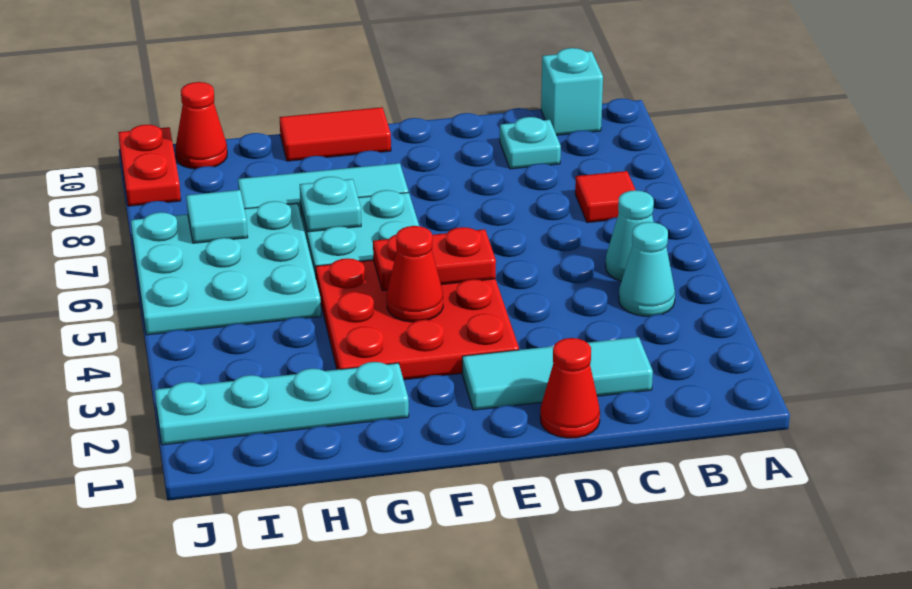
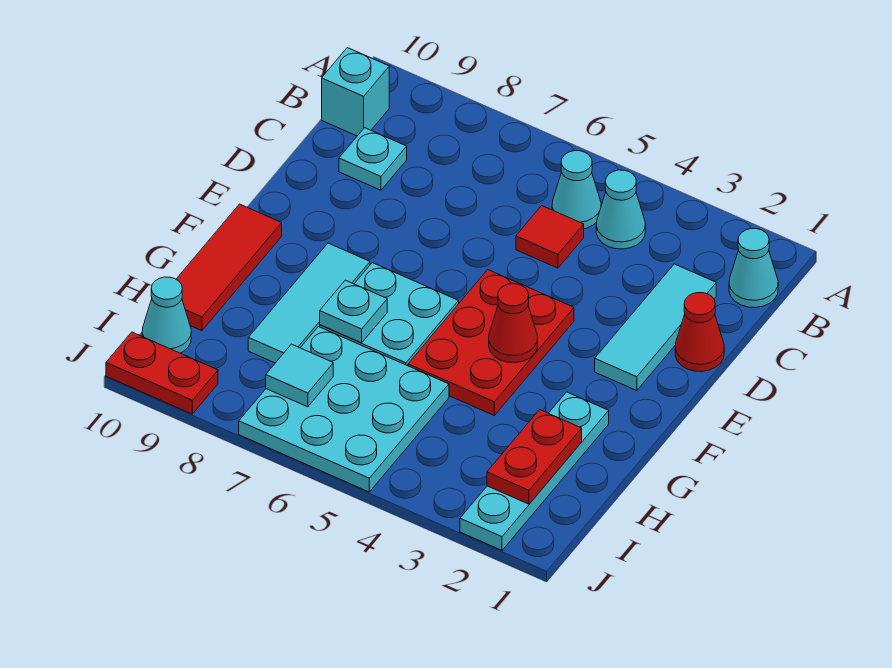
none -> cyan cone B1 level 1
red tile B7 level 1 -> red tile C5 level 1
red plate E3:G5 level 1 -> red plate E4:G5 level 1
red plate E5:F5 level 2 -> red plate H2:I2 level 2
red tile F10:G10 level 1 -> red tile F10:H10 level 1
red cone I10 level 1 -> cyan cone I10 level 1

